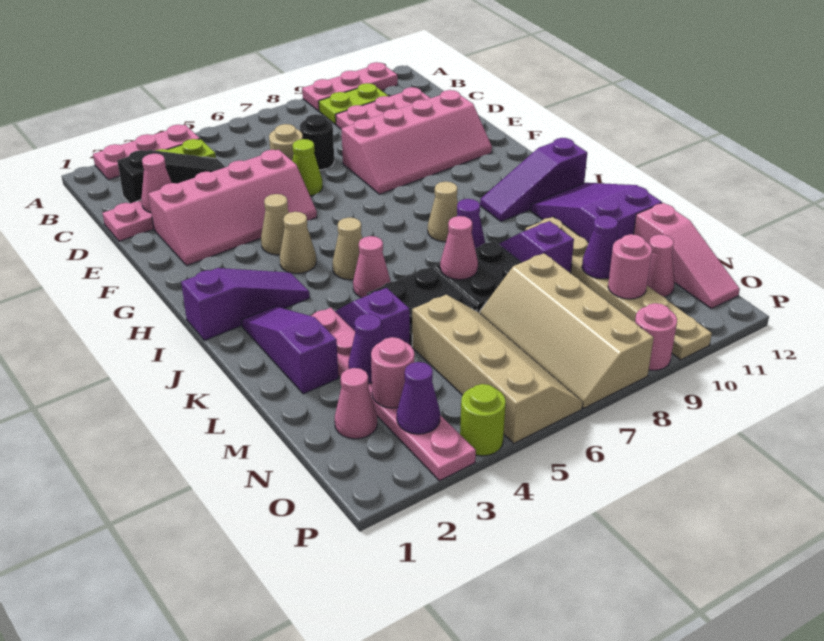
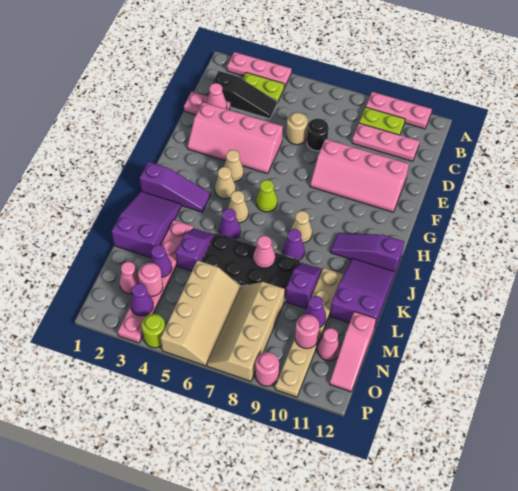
lime cone E6 level 1 -> lime cone H6 level 1
purple slope J2:L2 level 1 top L -> purple slope J1:L2 level 1 top L
pink cone J5 level 1 -> purple cone J5 level 1

